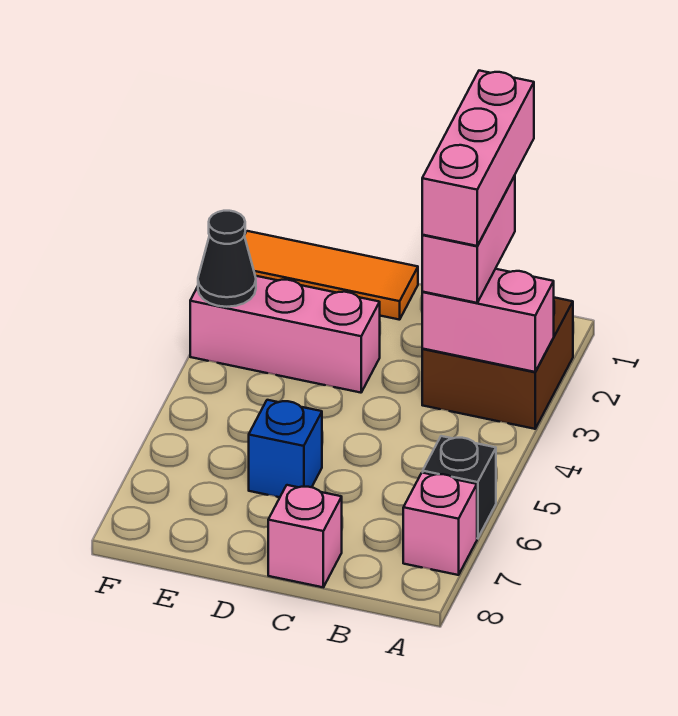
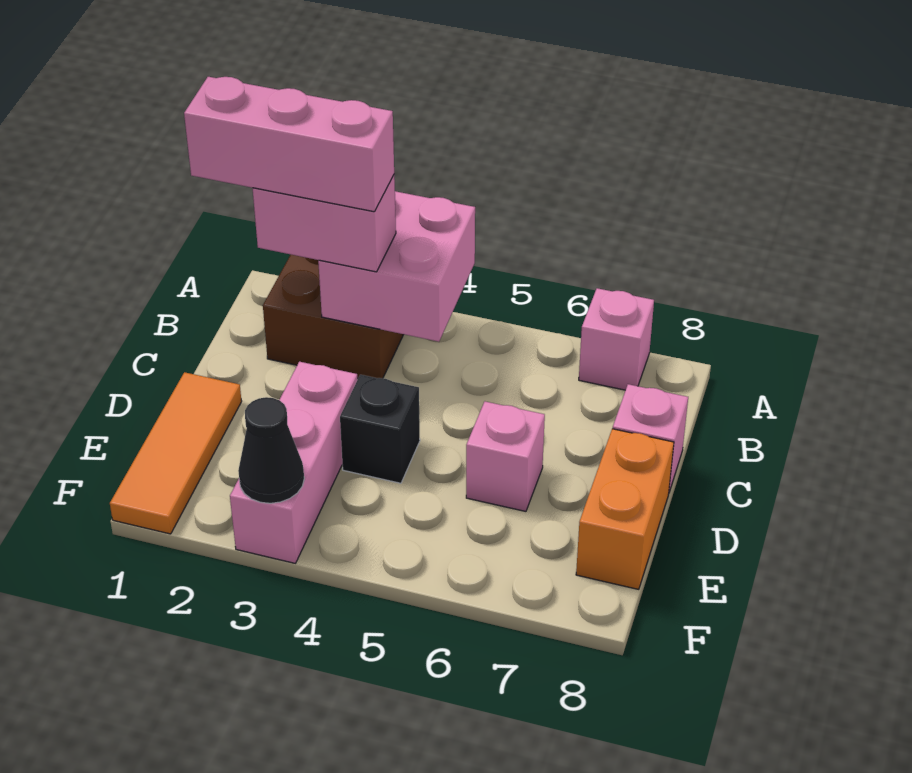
pink brick A3:B3 level 2 -> pink brick A3:B4 level 2
black brick A6 level 1 -> black brick D4 level 1
blue brick D6 level 1 -> pink brick D6 level 1
none -> orange brick D8:E8 level 1

